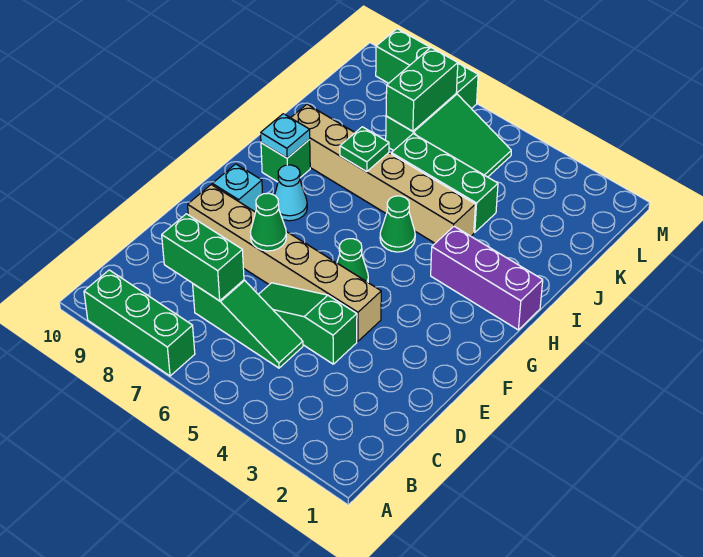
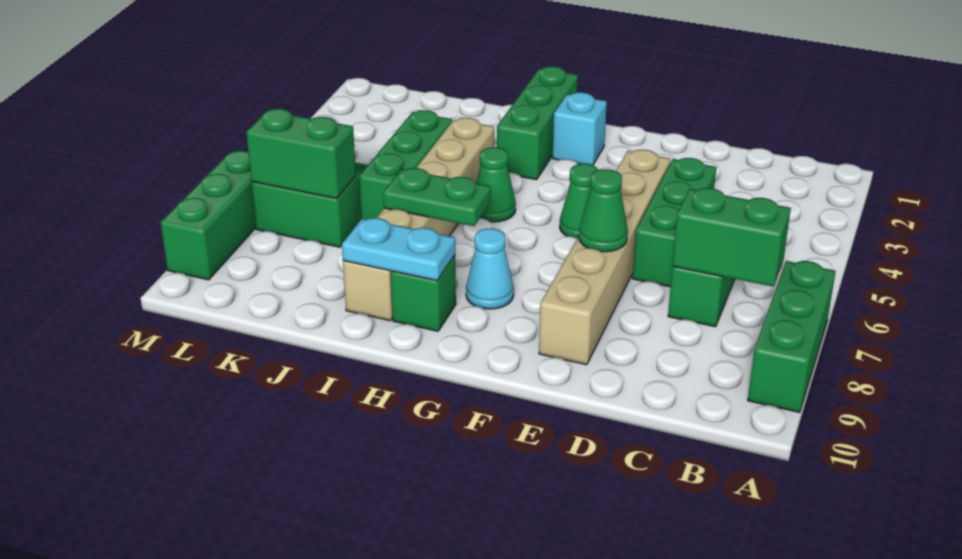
green brick C7:C8 level 2 -> green brick B7:C7 level 2
green slope D4:D6 level 1 top 4 -> green brick D4:D6 level 1
cyan brick F9 level 1 -> cyan brick G2 level 1
purple brick H1:H3 level 1 -> green brick H1:H3 level 1
cyan plate H9 level 2 -> cyan plate H9:I9 level 2
green plate I7 level 2 -> green plate H7:I7 level 2

